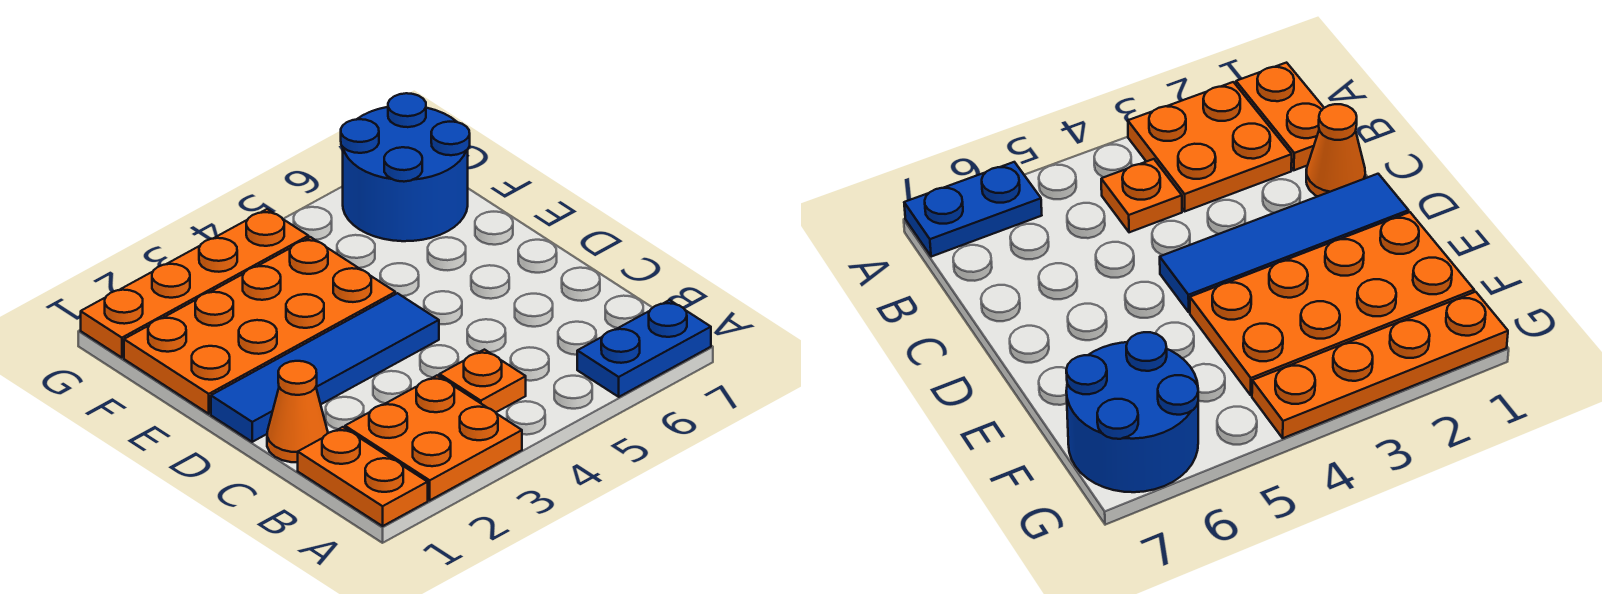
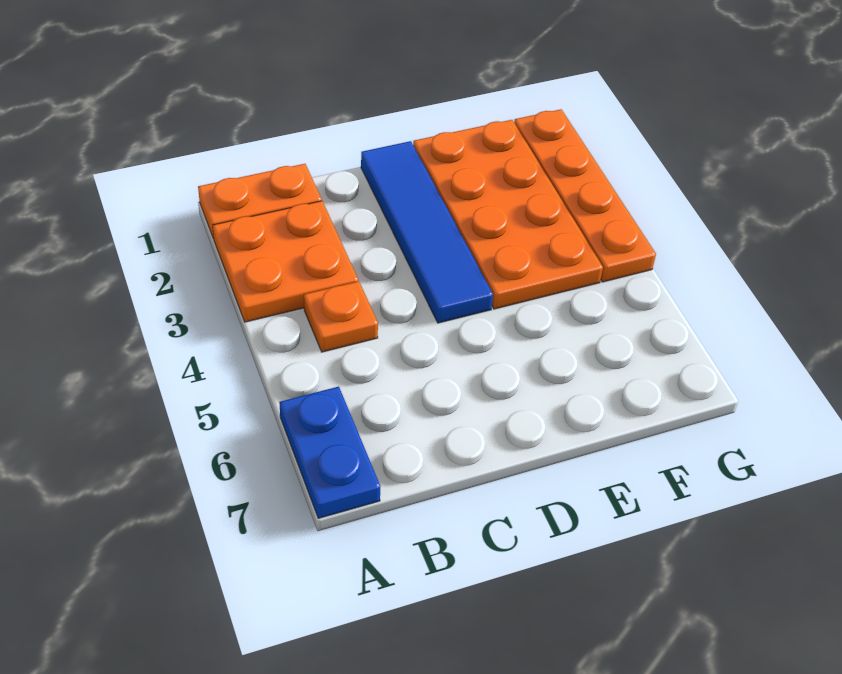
orange cone C1 level 1 -> none
blue round brick F6:G7 level 1 -> none

